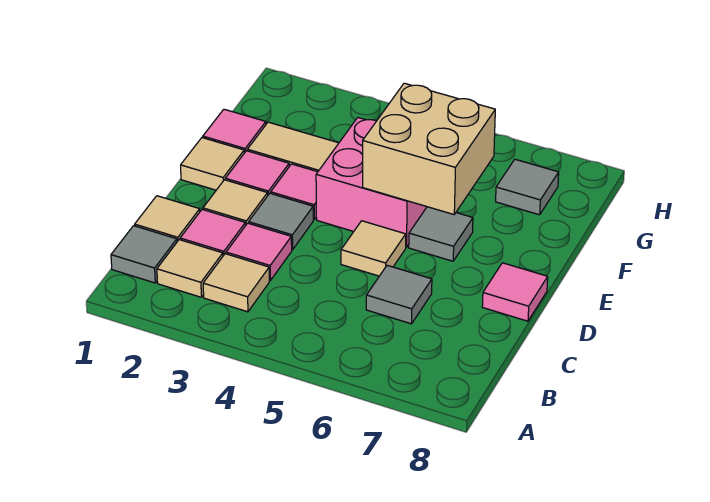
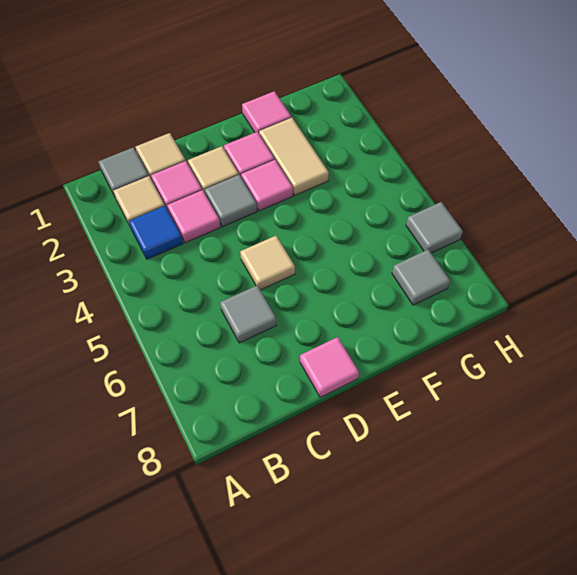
tan tile B3 level 1 -> blue tile B3 level 1
tan tile E1 level 1 -> none
pink brick E4:F5 level 1 -> none
tan brick E5:F6 level 2 -> none
grey tile E6 level 1 -> grey tile H6 level 1

